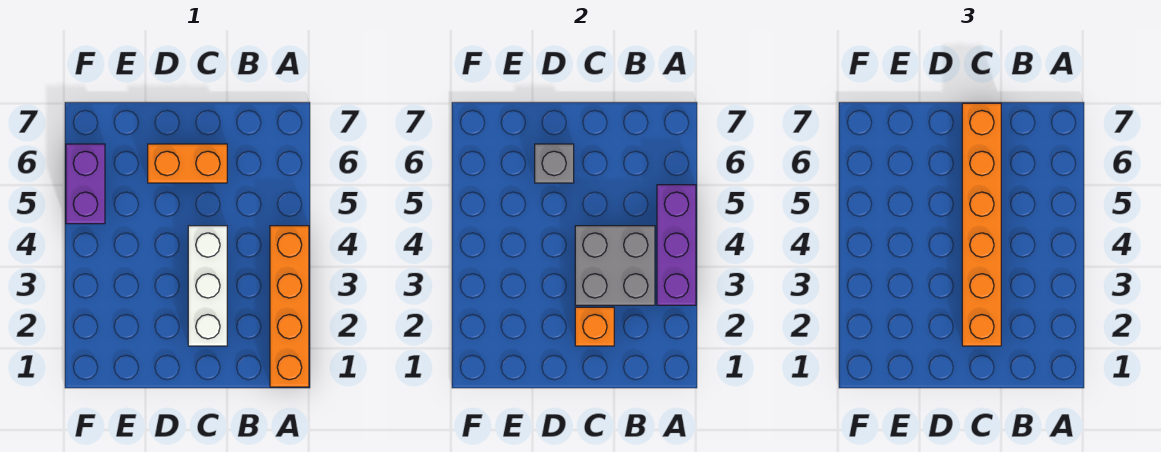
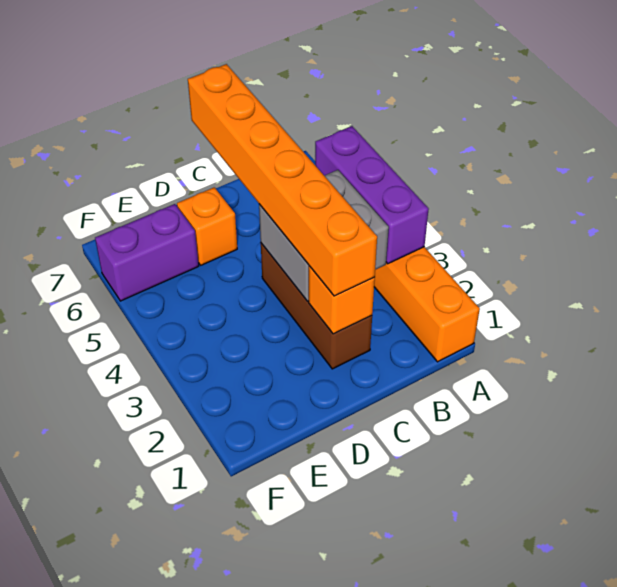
white brick C2:C4 level 1 -> brown brick C2:C4 level 1
orange brick C6:D6 level 1 -> orange brick D6 level 1
grey brick D6 level 2 -> none
purple brick F5:F6 level 1 -> purple brick E6:F6 level 1

